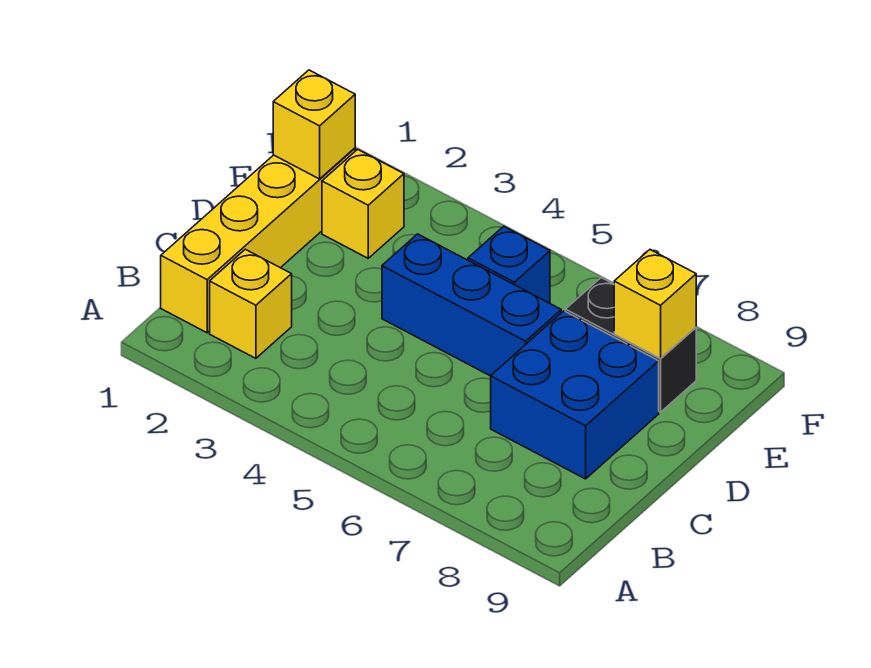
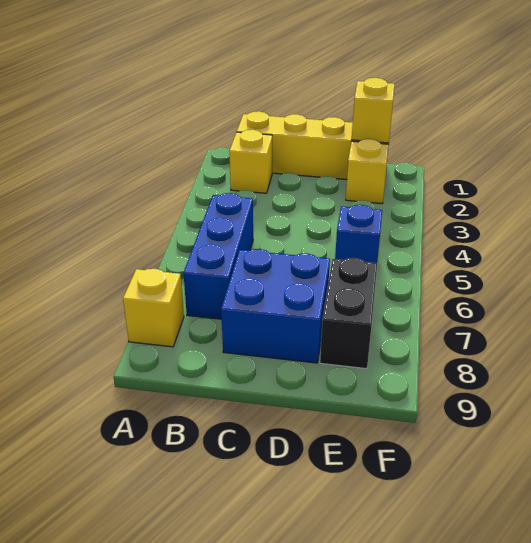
blue brick D4:D6 level 1 -> blue brick B5:B7 level 1
yellow brick E8 level 2 -> yellow brick A8 level 1

